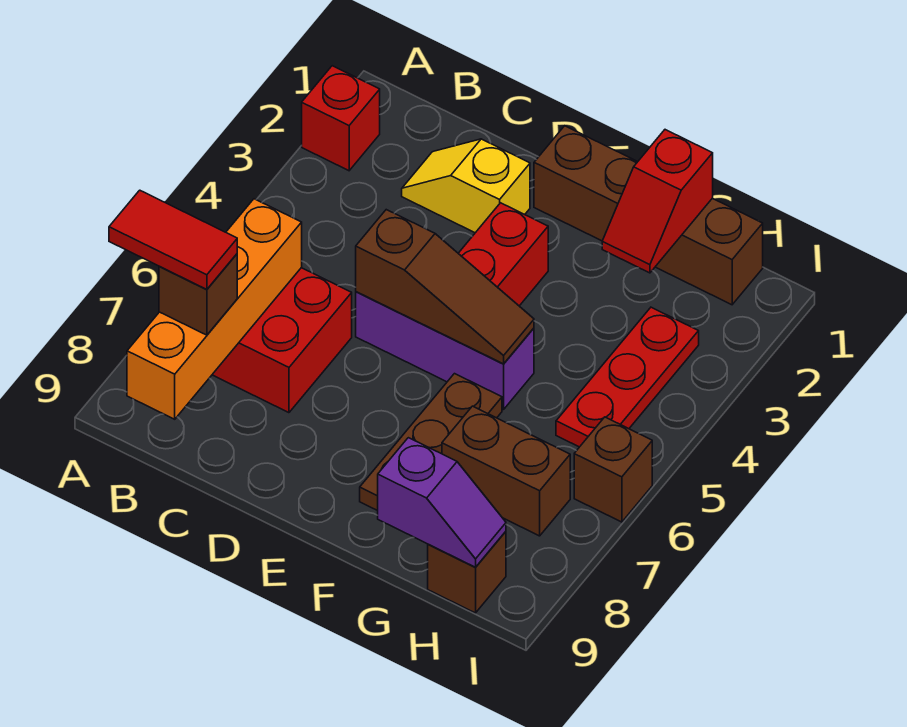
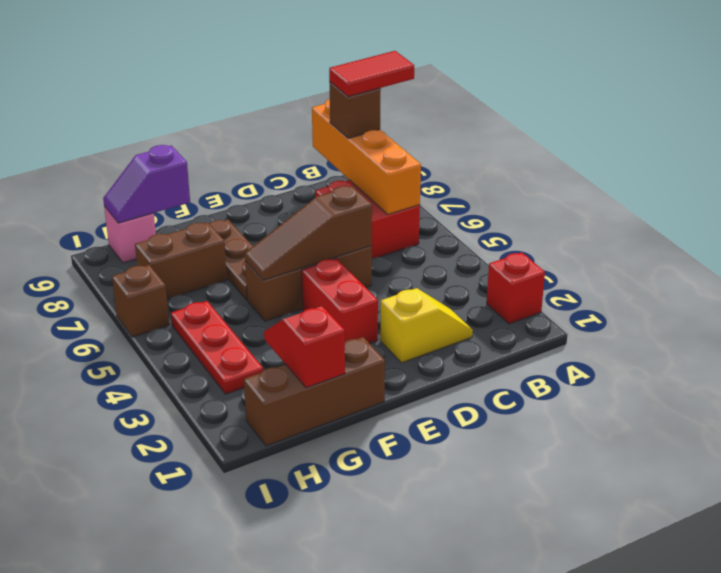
purple brick D5:F5 level 1 -> brown brick D5:F5 level 1
brown brick E1:H1 level 1 -> brown brick F1:H1 level 1
brown brick H9 level 1 -> pink brick H9 level 1

